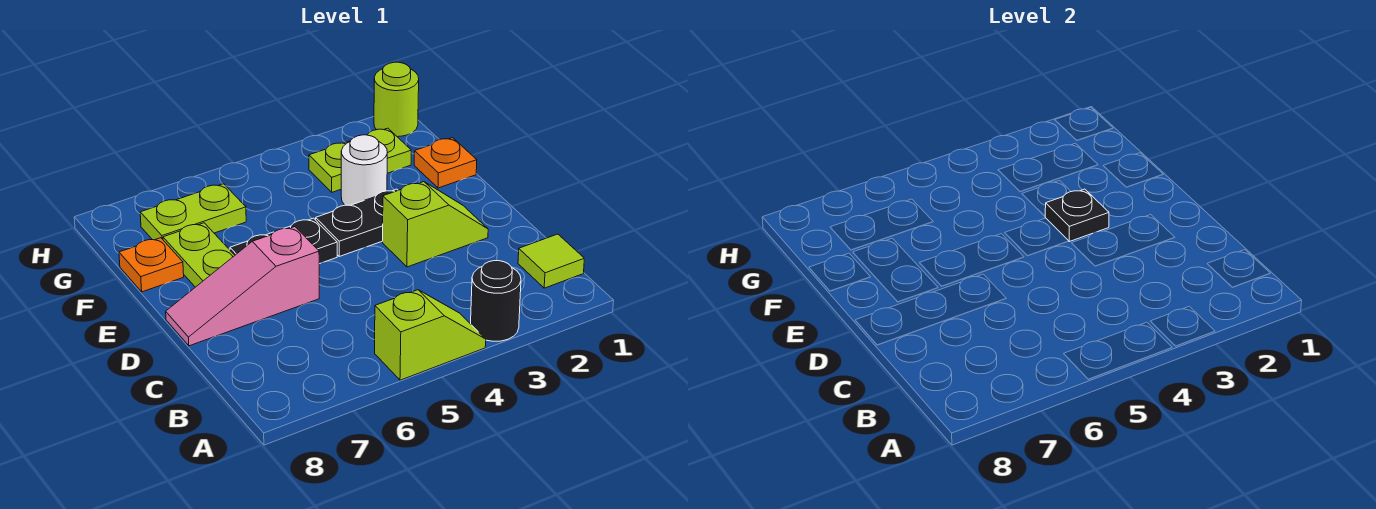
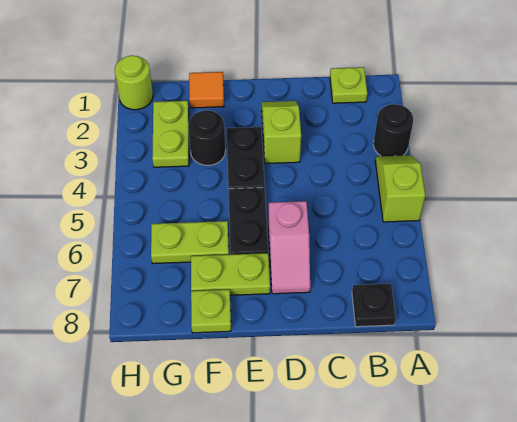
lime tile B1 level 1 -> lime plate B1 level 1
pink slope D6:D8 level 1 top 6 -> pink slope D6:D7 level 1 top 6
black plate E3 level 2 -> black plate B8 level 1
orange plate F1 level 1 -> orange tile F1 level 1
white round brick F3 level 1 -> black round brick F3 level 1
orange plate F8 level 1 -> lime plate F8 level 1
lime plate G6:G7 level 1 -> lime plate F6:G6 level 1

